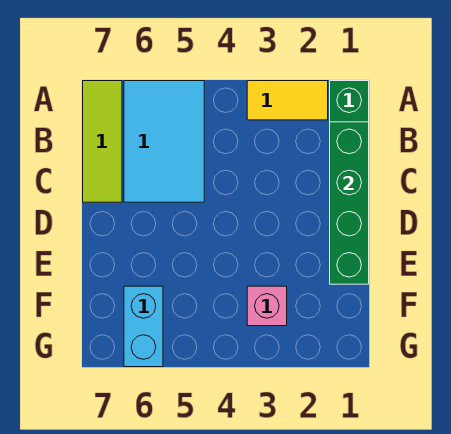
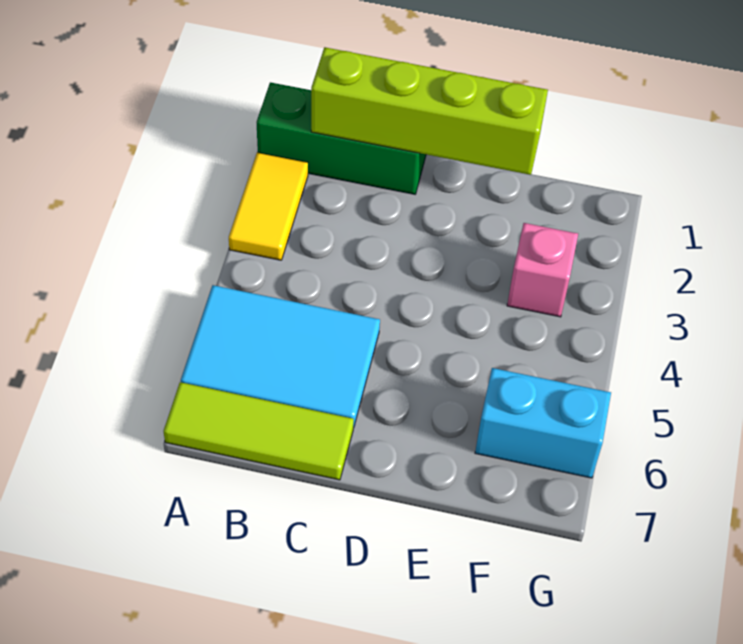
green brick B1:E1 level 2 -> lime brick B1:E1 level 2

